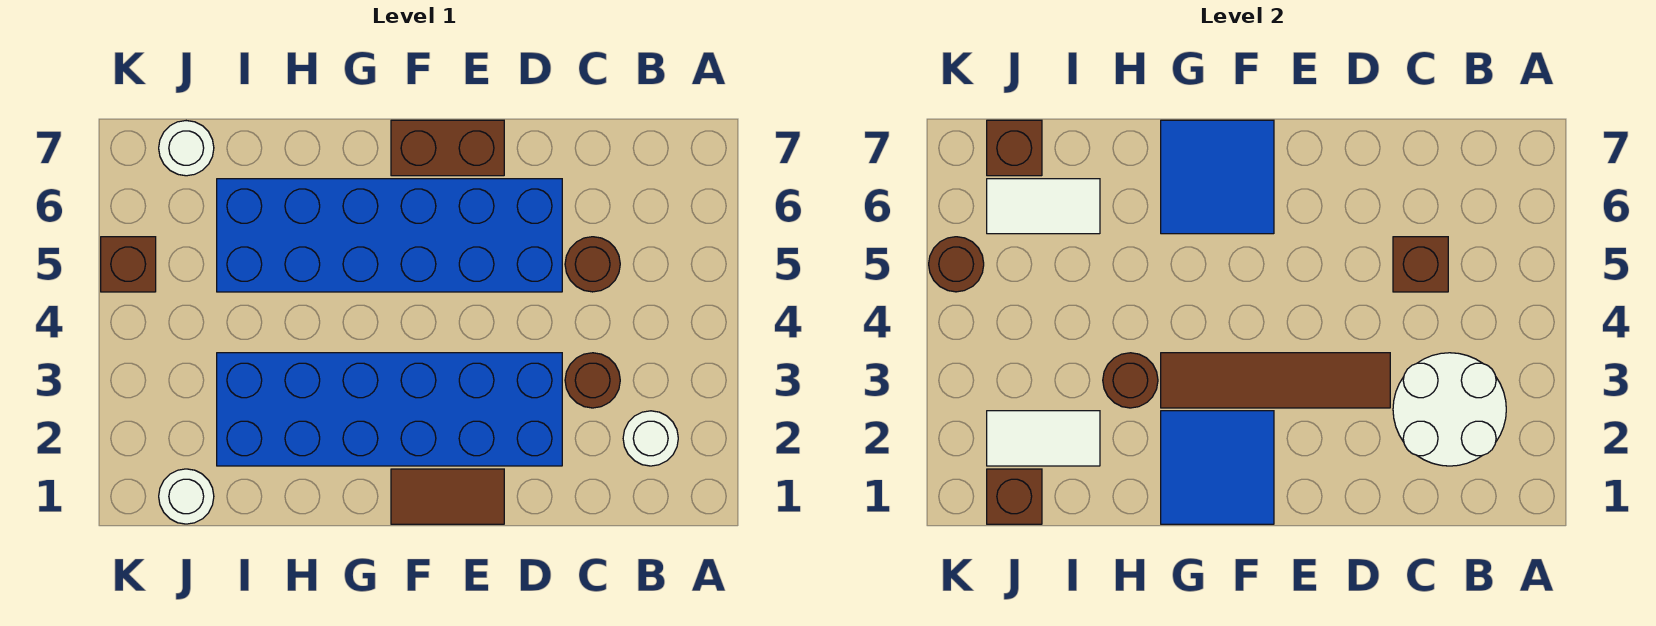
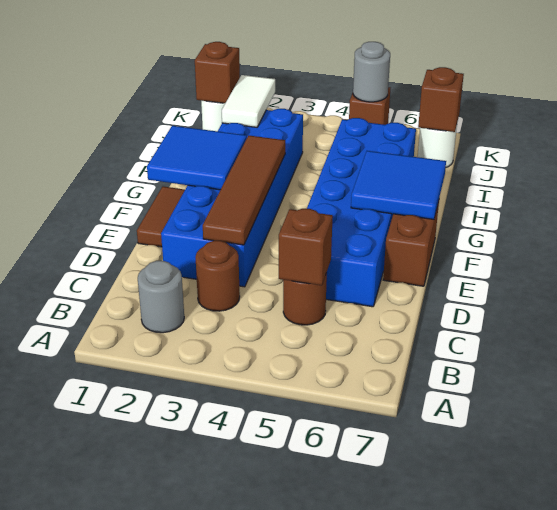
white round brick B2 level 1 -> grey round brick B2 level 1
white round brick B2:C3 level 2 -> none
brown round brick H3 level 2 -> none
white tile I6:J6 level 2 -> none
brown round brick K5 level 2 -> grey round brick K5 level 2

